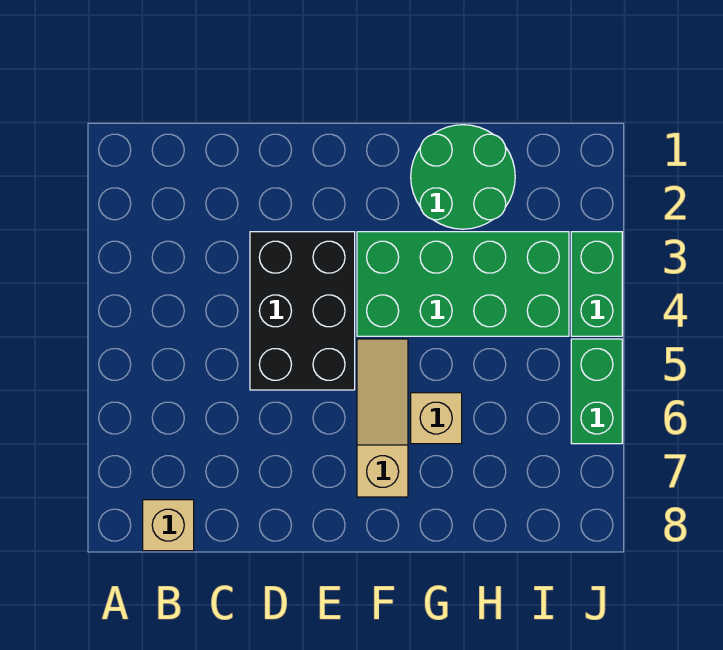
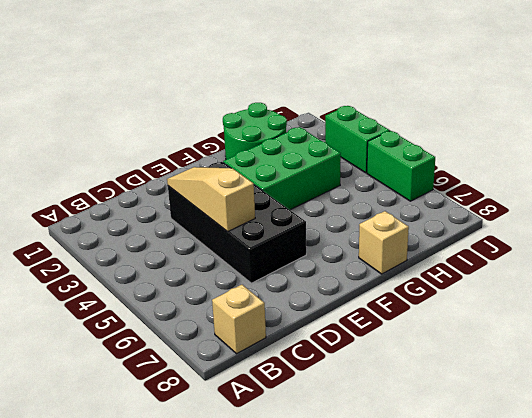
black brick D3:E5 level 1 -> black brick D3:E6 level 1
green brick F3:I4 level 1 -> green brick F3:H4 level 1
tan slope F5:F7 level 1 top 7 -> tan slope D3:D5 level 2 top 5
tan brick G6 level 1 -> tan brick G8 level 1

